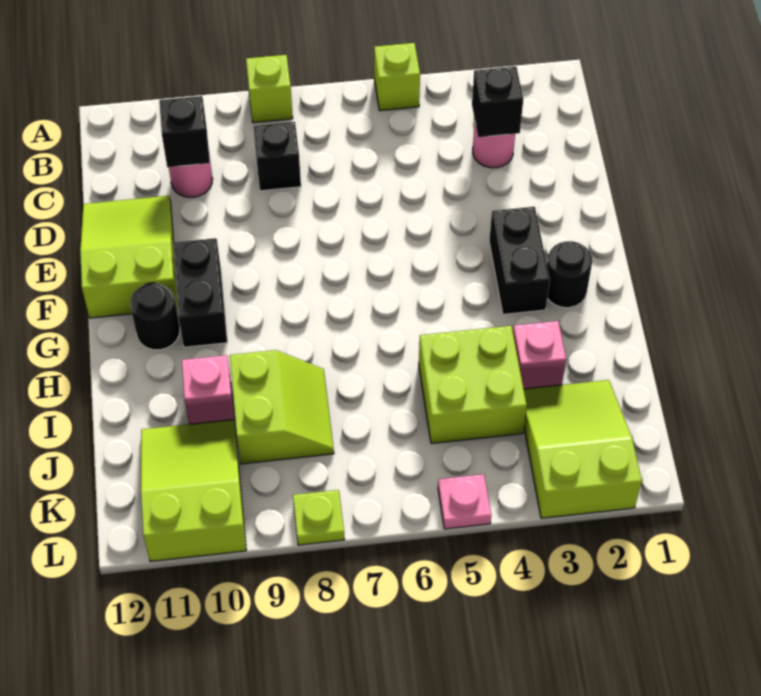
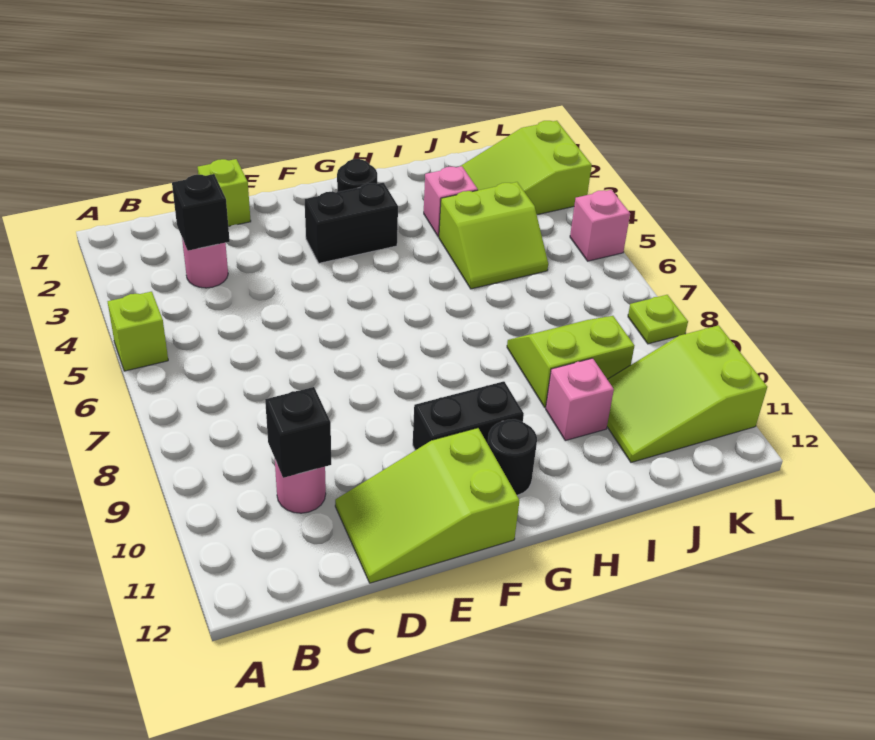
lime brick A8 level 1 -> lime brick D1 level 1
black brick C8 level 1 -> none
lime brick I4:J5 level 1 -> lime slope I4:J5 level 1 top 4
pink plate L5 level 1 -> pink brick L5 level 1

